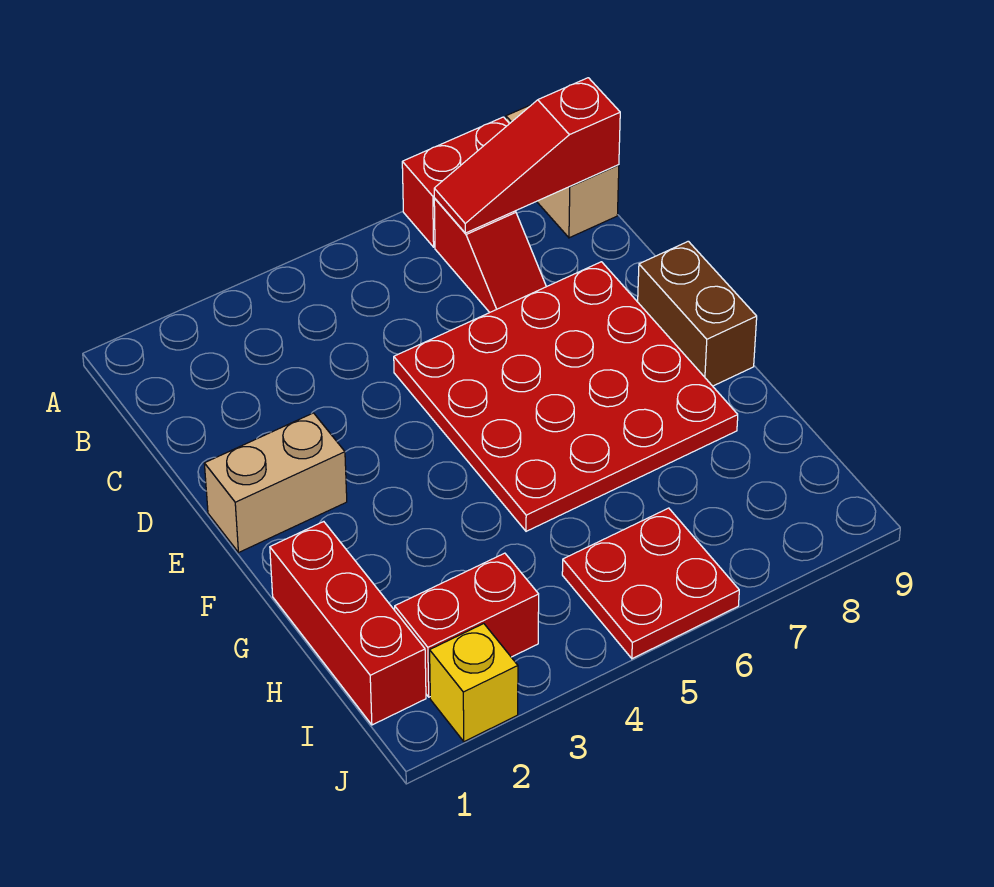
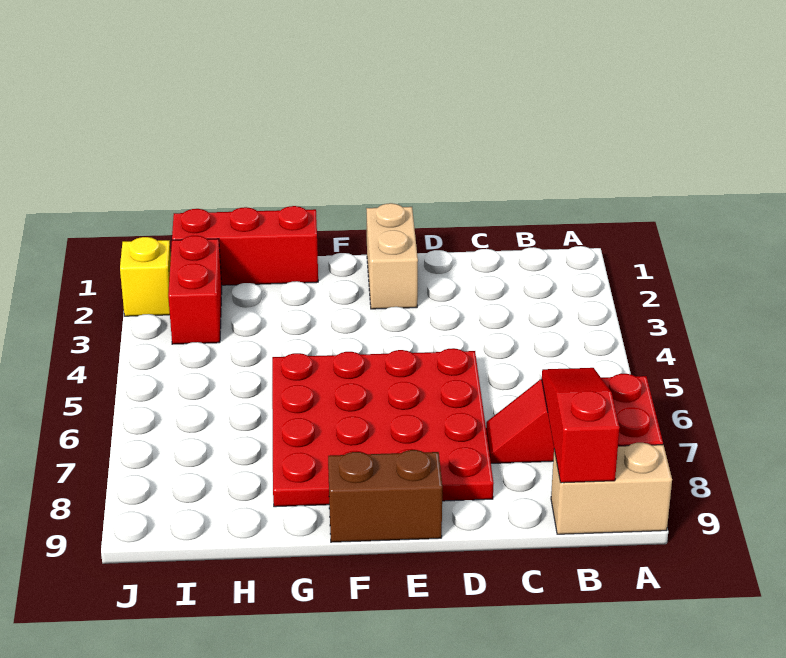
red plate I5:J6 level 1 -> none

